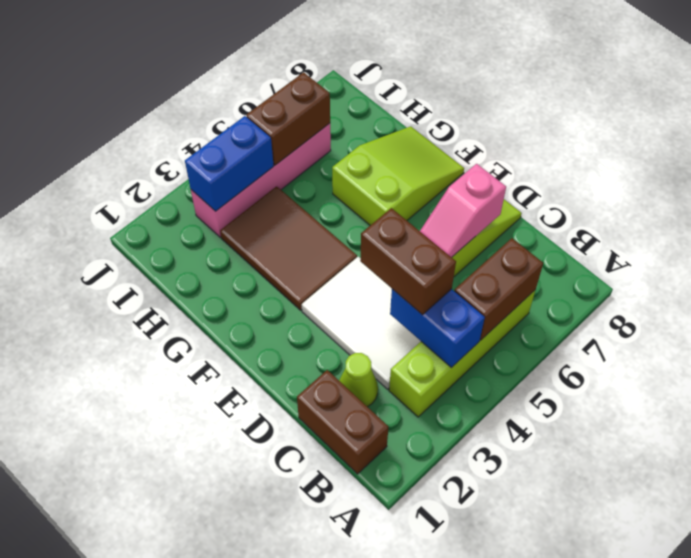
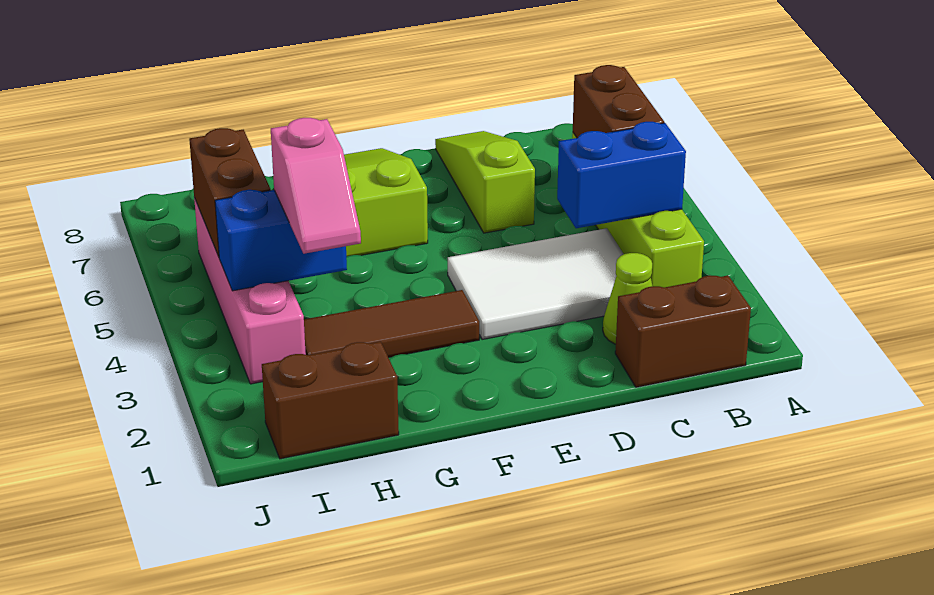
brown brick C4:D4 level 3 -> brown brick H1:I1 level 1
pink slope D6:D7 level 2 top 7 -> pink slope H3:H4 level 3 top 4
brown tile F3:H4 level 1 -> brown tile F3:H3 level 1
blue brick I3:I4 level 2 -> blue brick H4:I4 level 2

